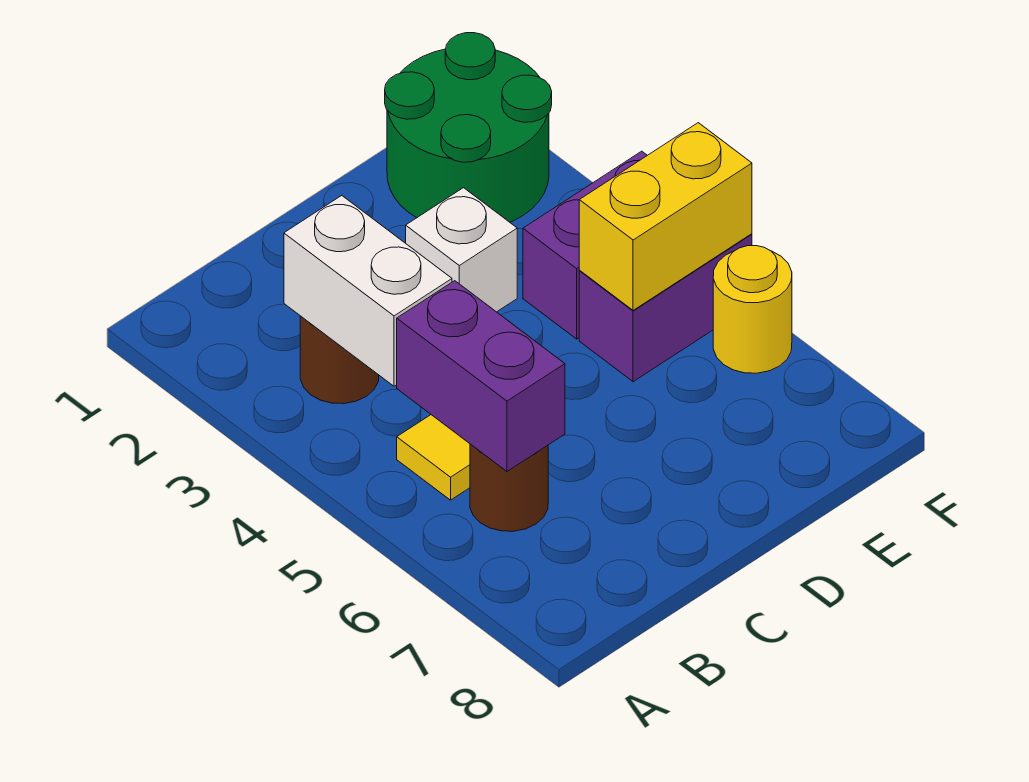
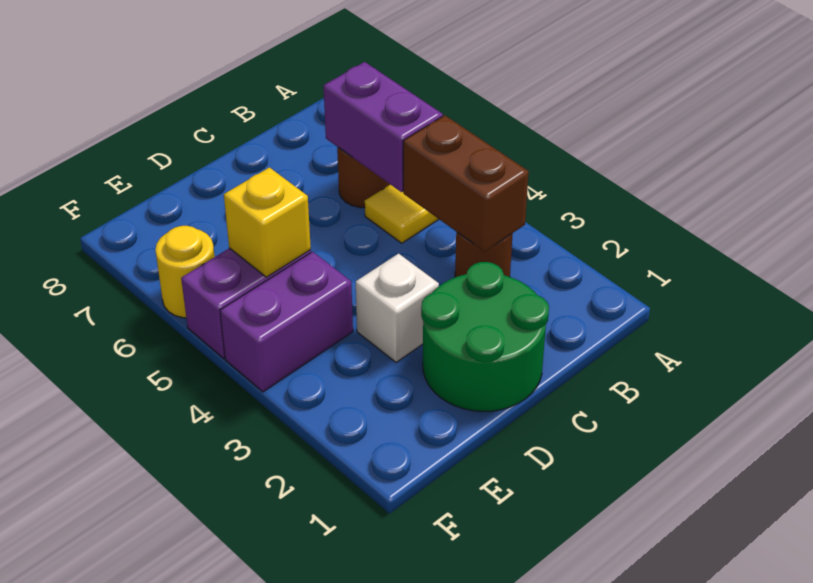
white brick B3:B4 level 2 -> brown brick B3:B4 level 2
green round brick E1:F2 level 1 -> green round brick C1:D2 level 1
yellow brick E5:F5 level 2 -> yellow brick E5 level 2

